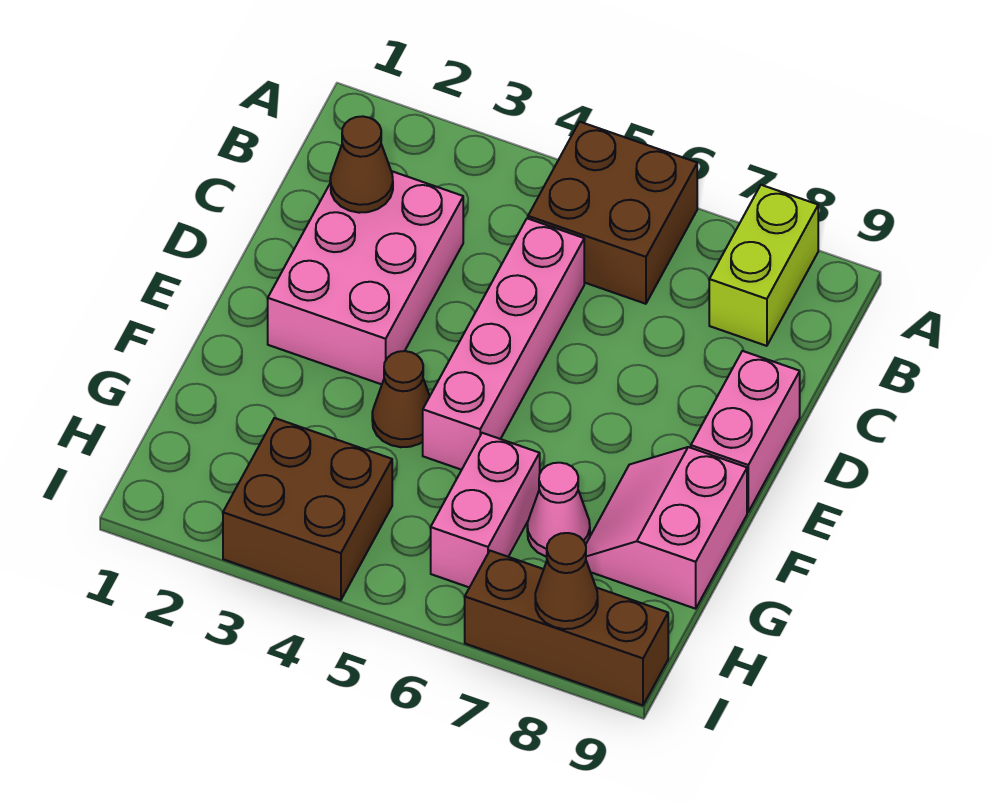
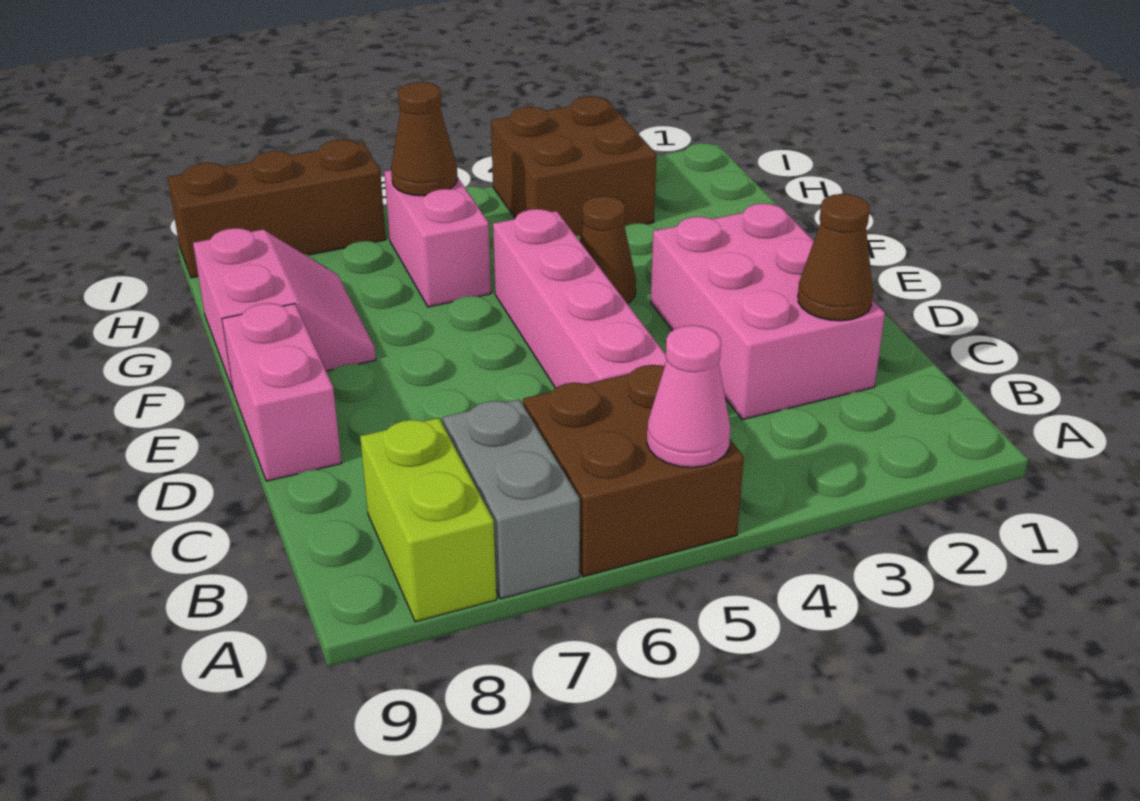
none -> grey brick A7:B7 level 1
pink cone G7 level 1 -> pink cone A5 level 2
brown cone I8 level 2 -> brown cone H6 level 2

